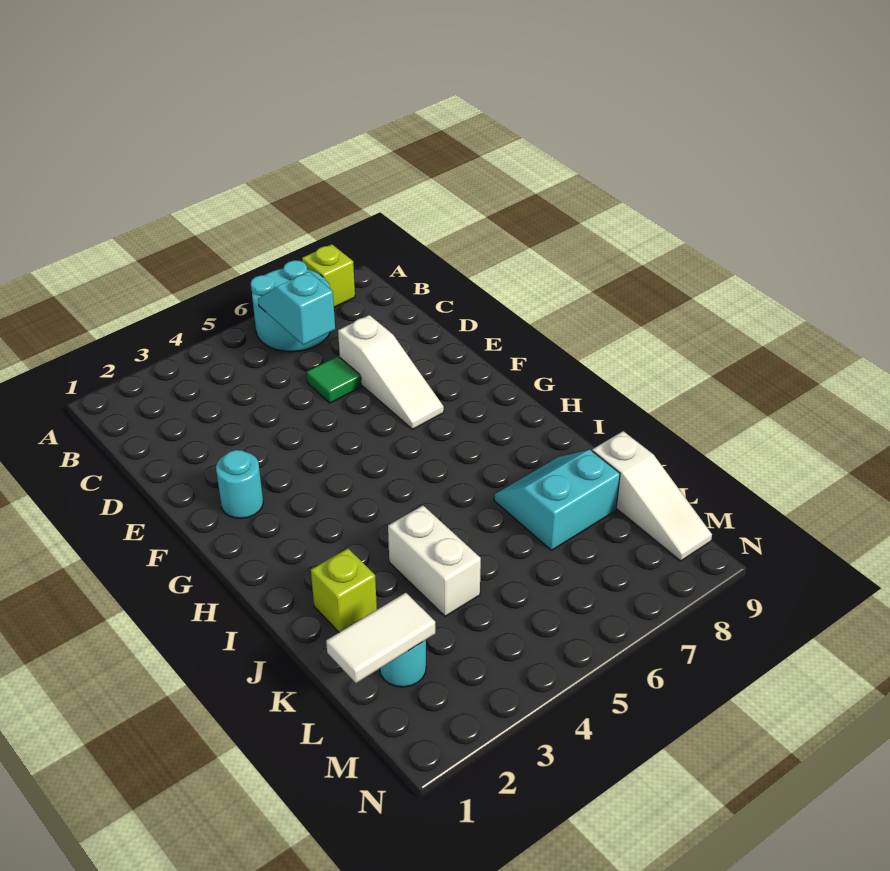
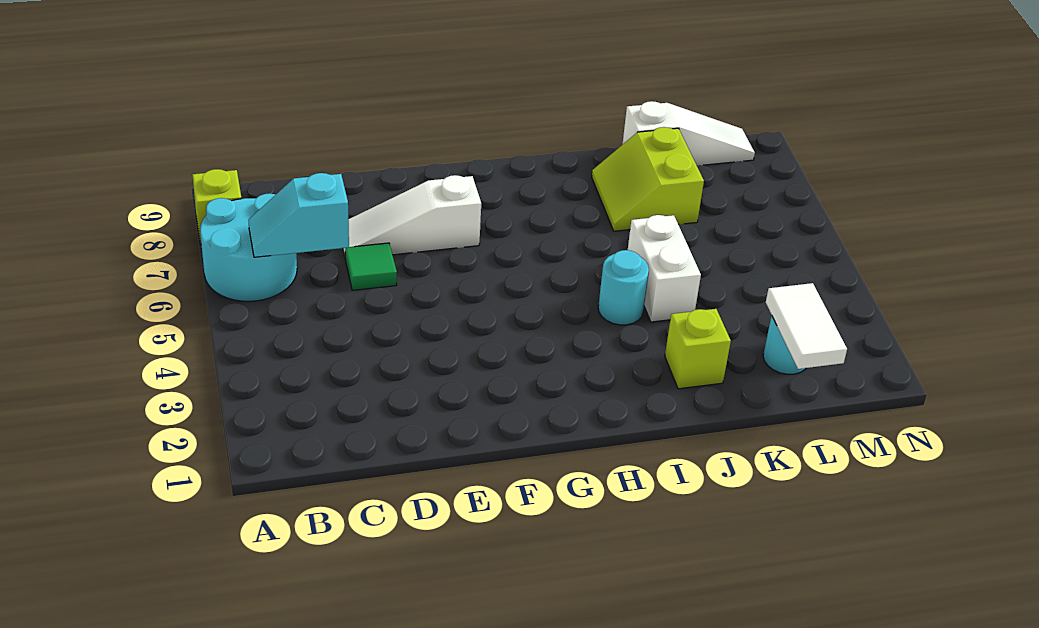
white slope D7:F7 level 1 top D -> white slope D7:F7 level 1 top F
cyan round brick F2 level 1 -> cyan round brick I4 level 1
white brick J4:K4 level 1 -> white brick J4:J5 level 1
cyan slope J7:K8 level 1 top K -> lime slope J7:K8 level 1 top K

